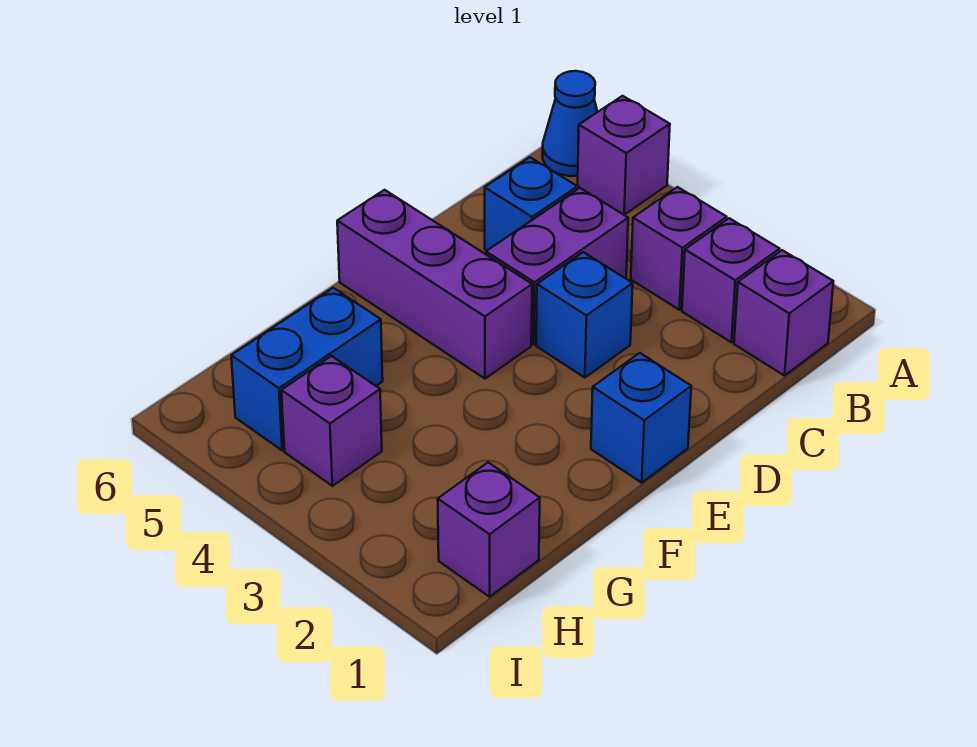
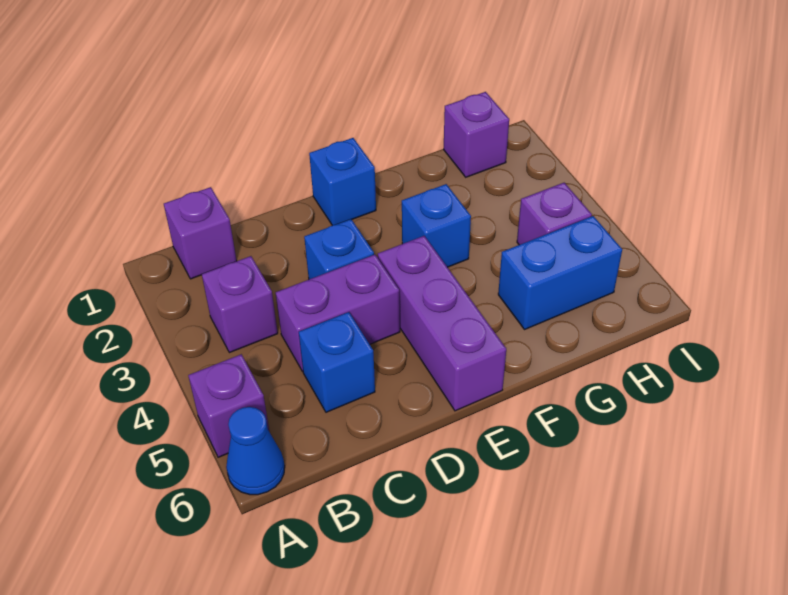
purple brick B2 level 1 -> none
none -> blue brick F3 level 1

